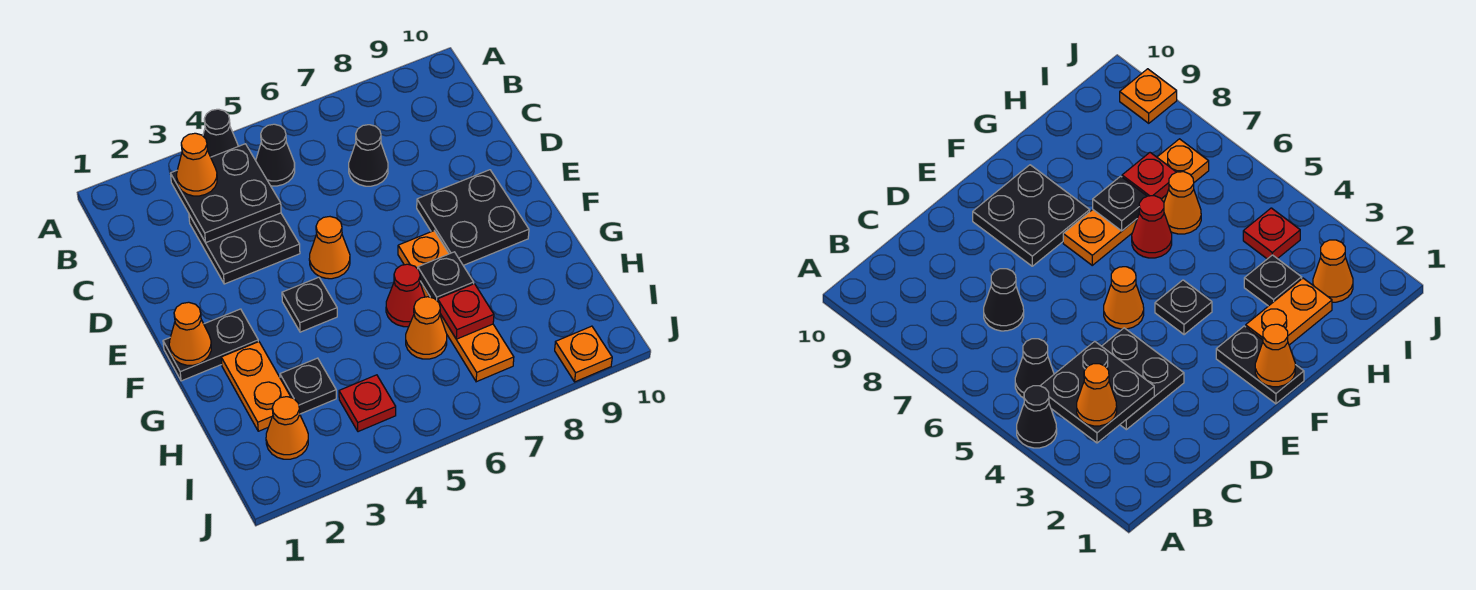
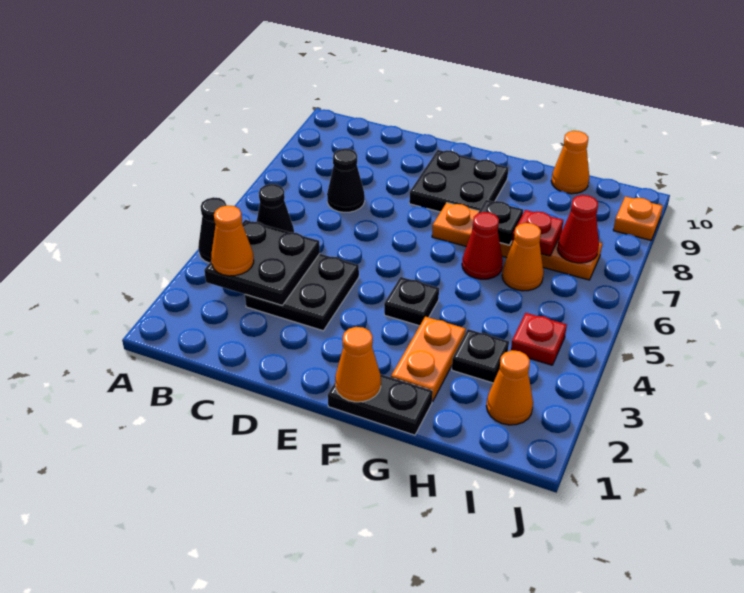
orange cone E5 level 1 -> orange cone H10 level 1
black plate F1:F2 level 1 -> black plate F1:G1 level 1
orange plate G2:H2 level 1 -> orange plate G2:G3 level 1
none -> red cone I7 level 2

